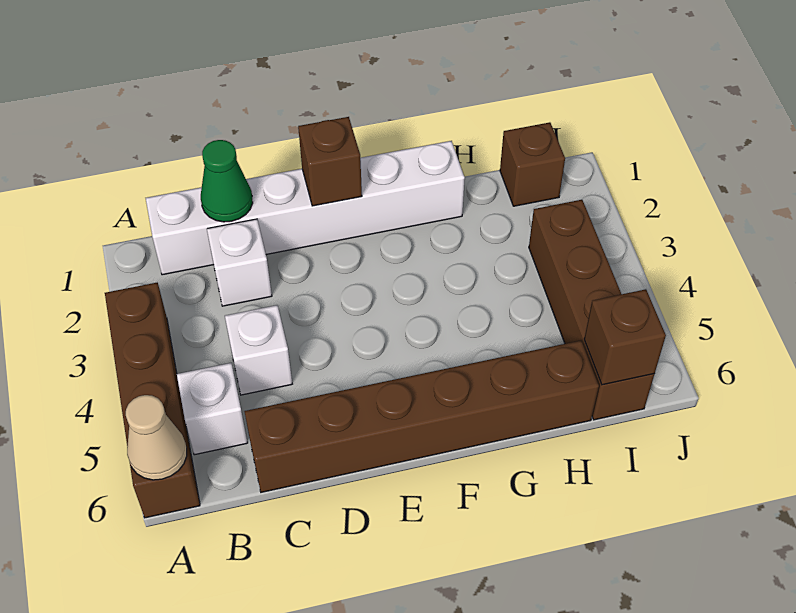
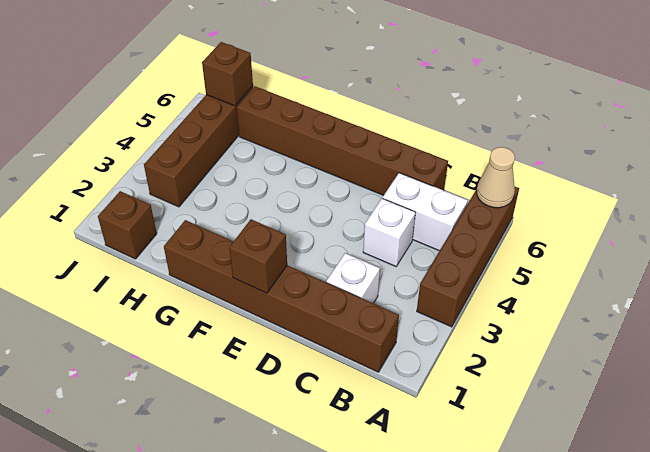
white brick B1:G1 level 1 -> brown brick B1:G1 level 1
white brick B5 level 1 -> white brick B5:C5 level 1
green cone C1 level 2 -> none

